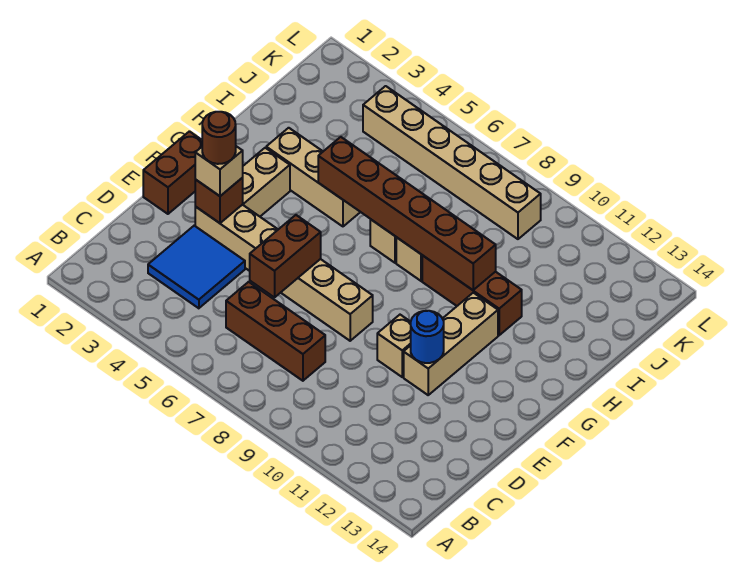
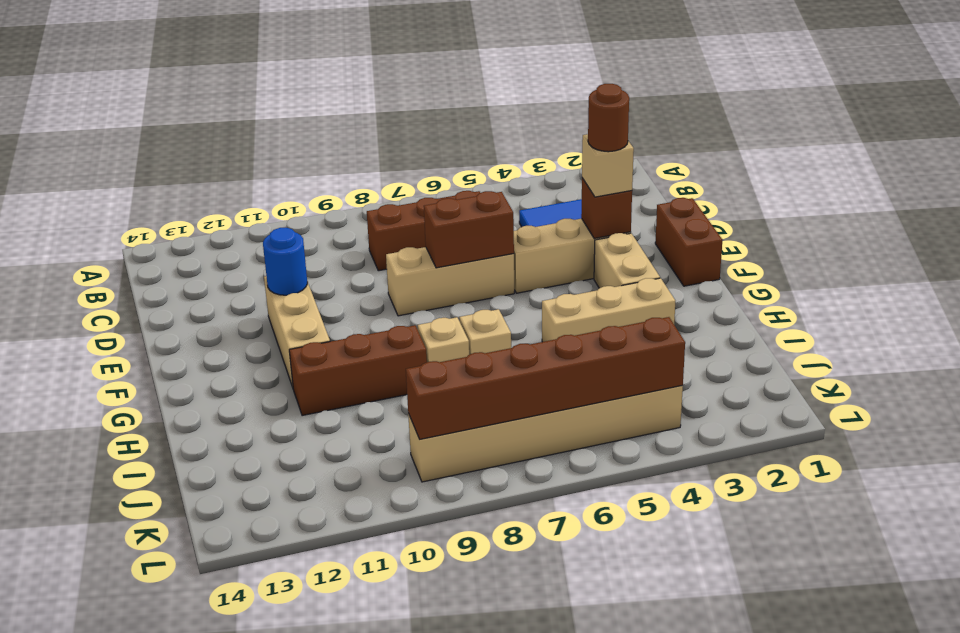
brown brick D6:E6 level 2 -> brown brick E6:E7 level 2
tan brick E10 level 1 -> none
brown brick H5:H10 level 2 -> brown brick K4:K9 level 2

